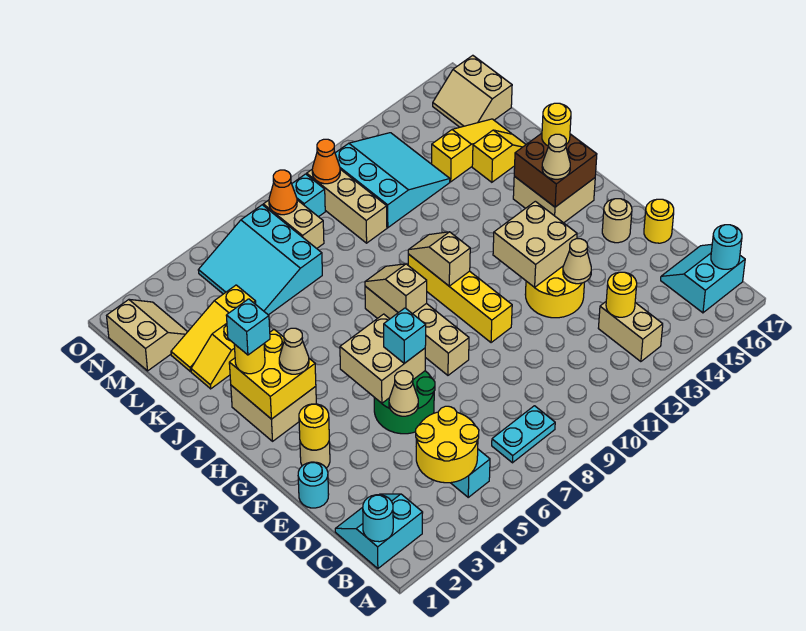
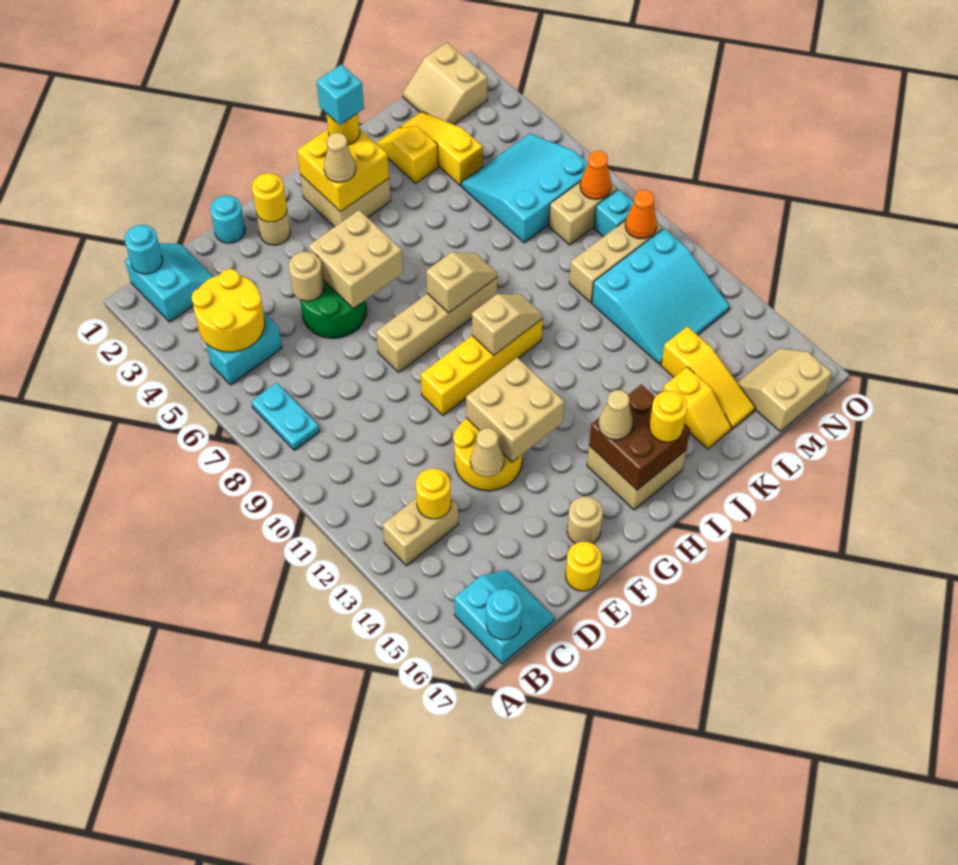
tan cone E5 level 2 -> tan round brick E5 level 2
cyan brick F6 level 3 -> none
tan slope M1:N2 level 1 top 1 -> tan slope M1:N2 level 1 top N

